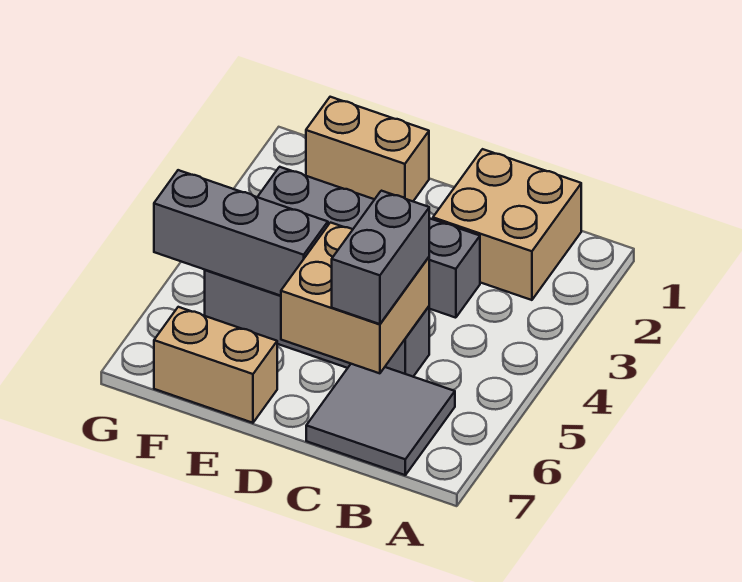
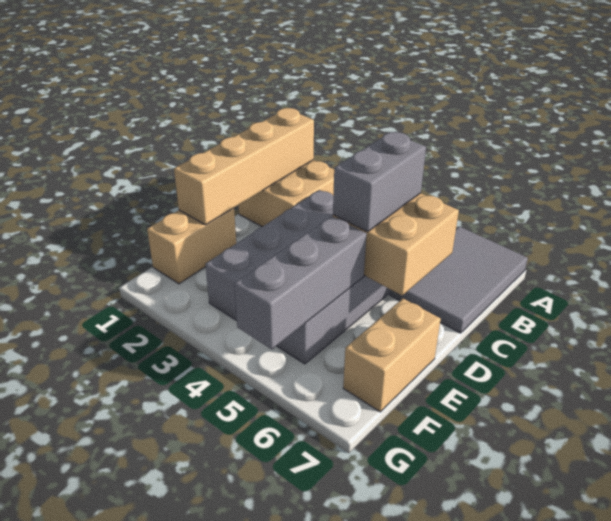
none -> tan brick B1:E1 level 2
grey tile B6:C7 level 1 -> grey tile A6:C7 level 1
grey brick C5:C6 level 3 -> grey brick C5:D5 level 3

